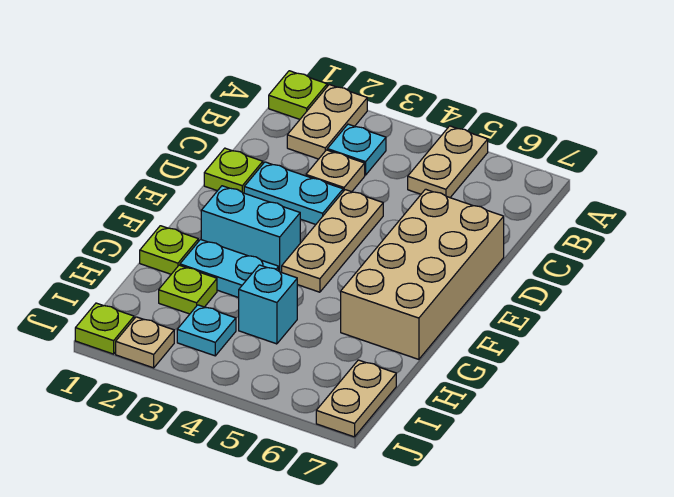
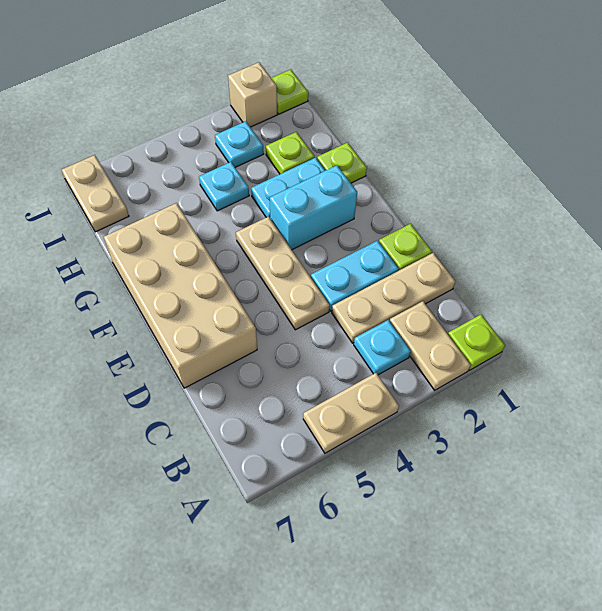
tan plate A5:B5 level 1 -> tan plate A4:A5 level 1
tan plate C3 level 1 -> tan plate C1:C3 level 1
cyan brick H4 level 1 -> cyan plate H4 level 1
tan plate J2 level 1 -> tan brick J2 level 1

